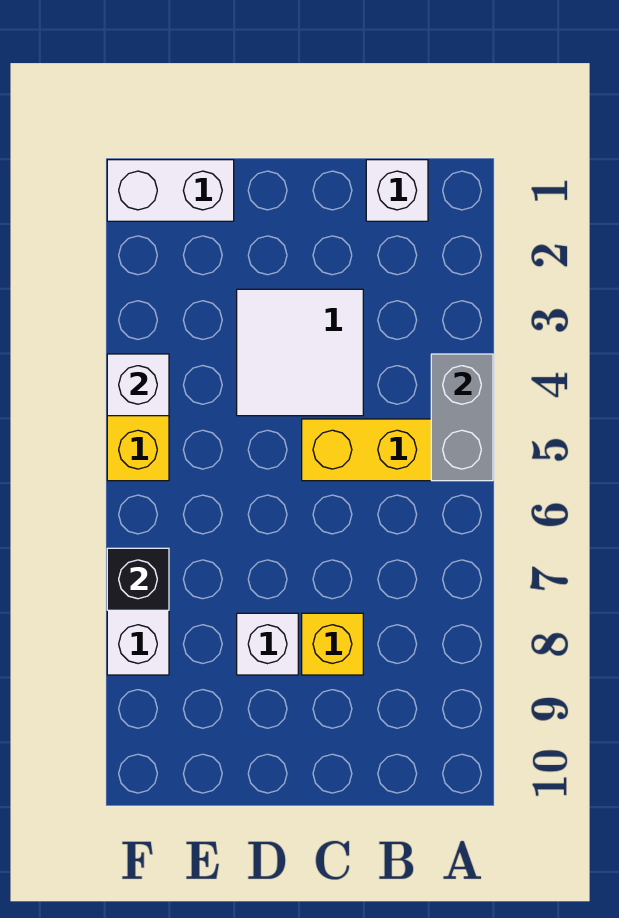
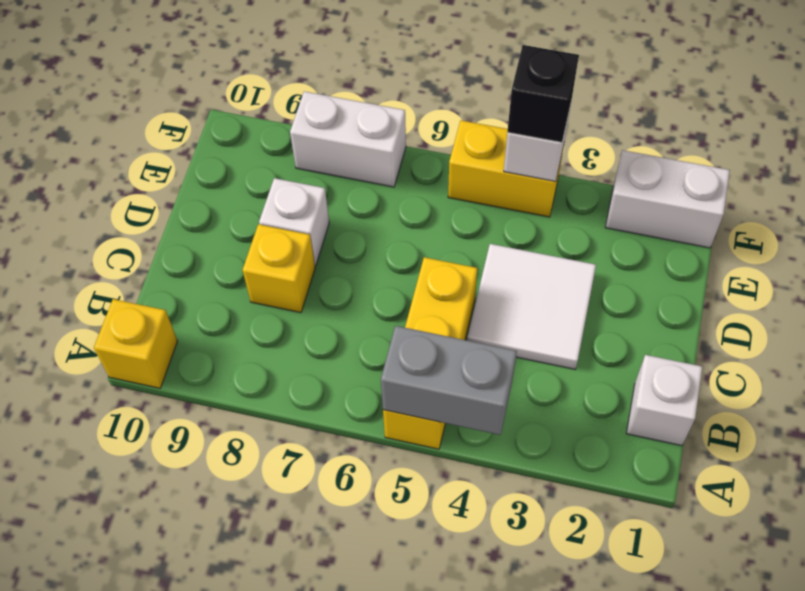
none -> yellow brick A10 level 1
white brick E1:F1 level 1 -> white brick F1:F2 level 1
black brick F7 level 2 -> black brick F4 level 3

